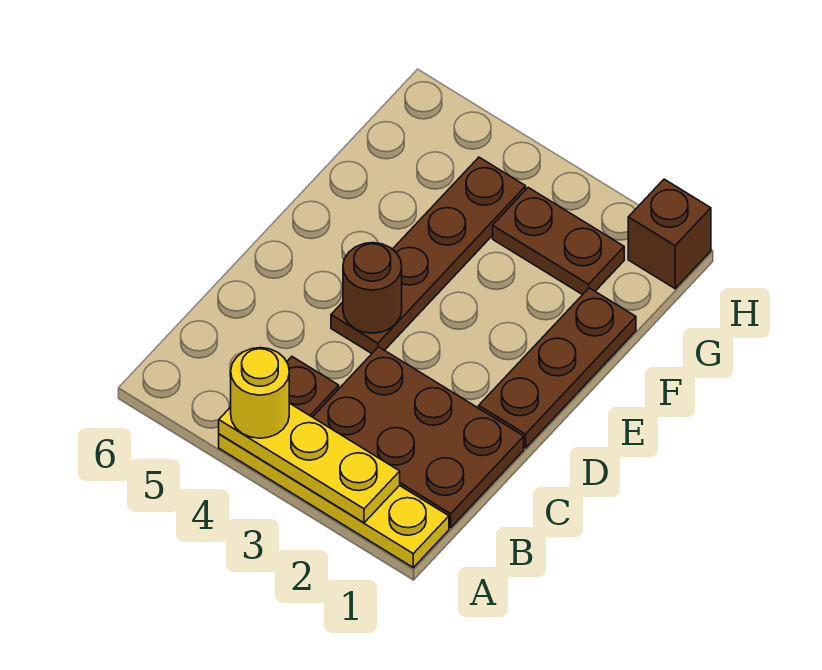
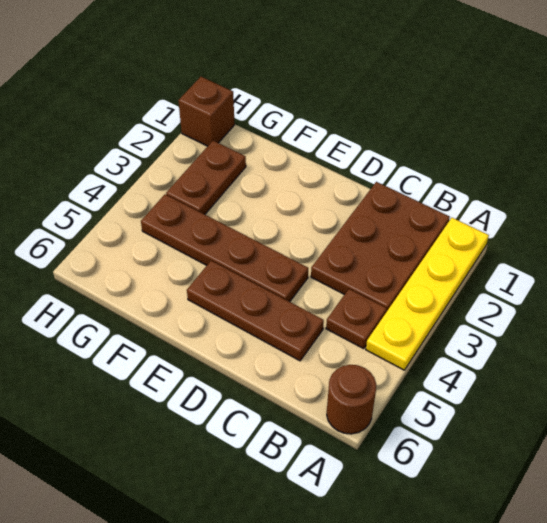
yellow plate A2:A4 level 2 -> none
yellow round brick A4 level 3 -> none
brown plate D1:F1 level 1 -> brown plate C5:E5 level 1
brown round brick D4 level 2 -> brown round brick A6 level 1

